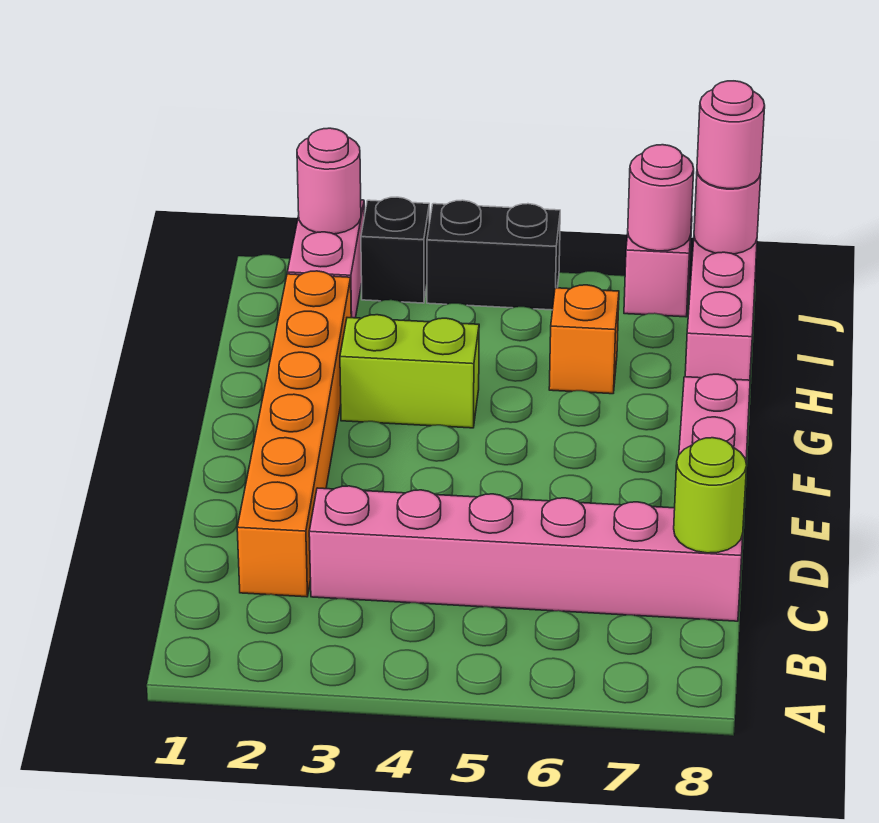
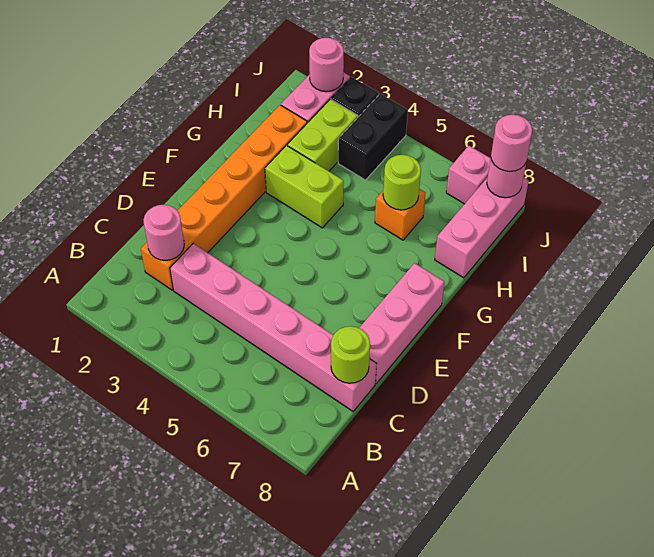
none -> lime brick H3:I3 level 1
none -> lime round brick H6 level 2
black brick J4:J5 level 1 -> black brick I4:J4 level 1
pink round brick J7 level 2 -> pink round brick C2 level 2

